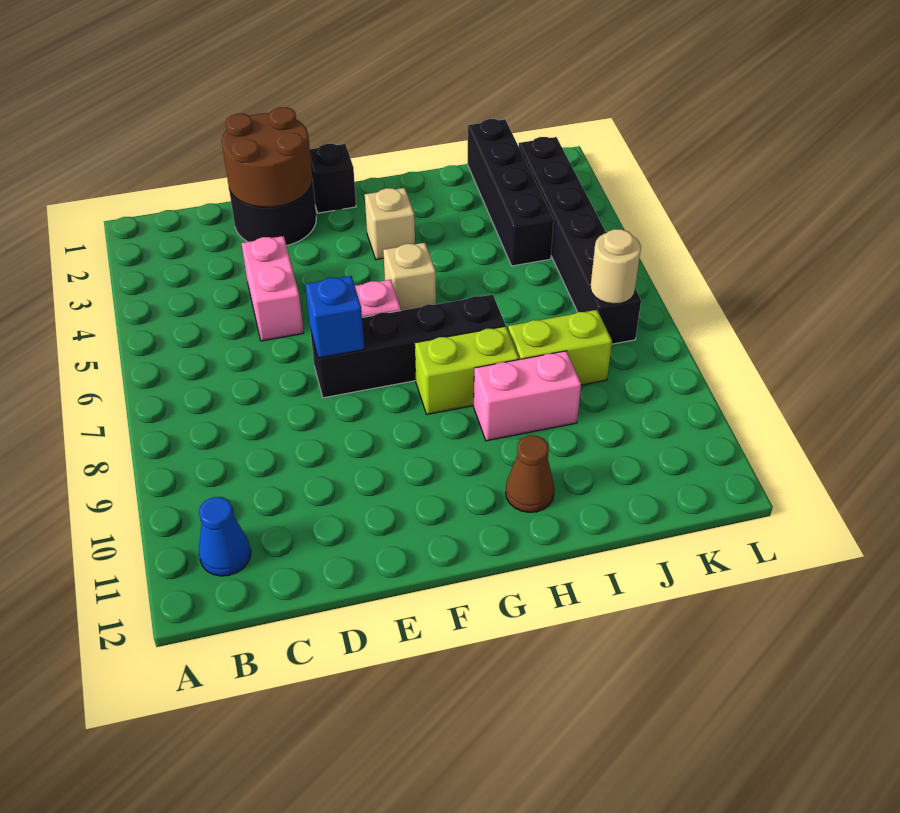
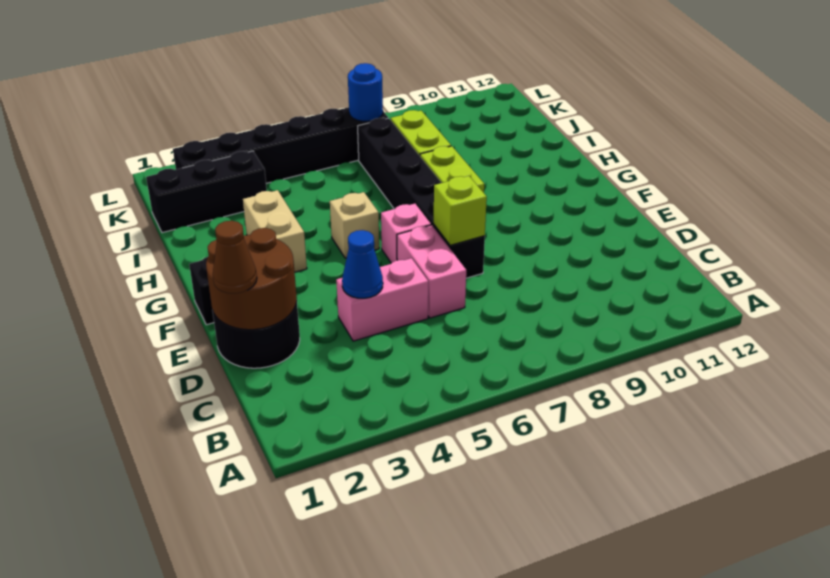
blue cone B11 level 1 -> blue cone D4 level 2
black brick E7:H7 level 1 -> black brick E7:J7 level 1
blue brick E7 level 2 -> lime brick E7 level 2
tan brick G3 level 1 -> tan brick G3:H3 level 1
pink brick H9:I9 level 1 -> pink brick D6:E6 level 1
brown cone H11 level 1 -> brown cone D1 level 3
black brick J1:J4 level 1 -> black brick J1:J3 level 1
tan round brick K7 level 2 -> blue round brick K7 level 2

